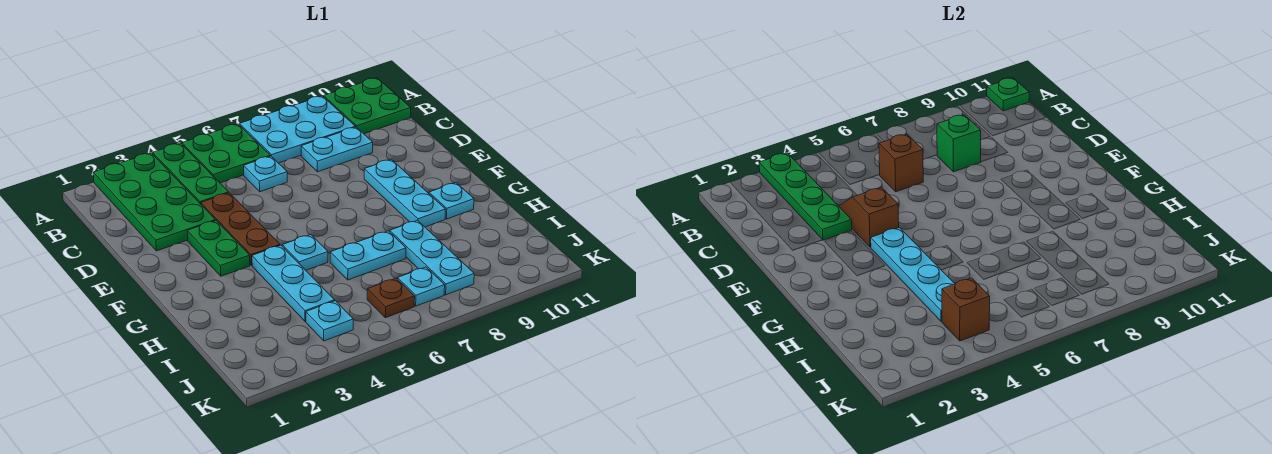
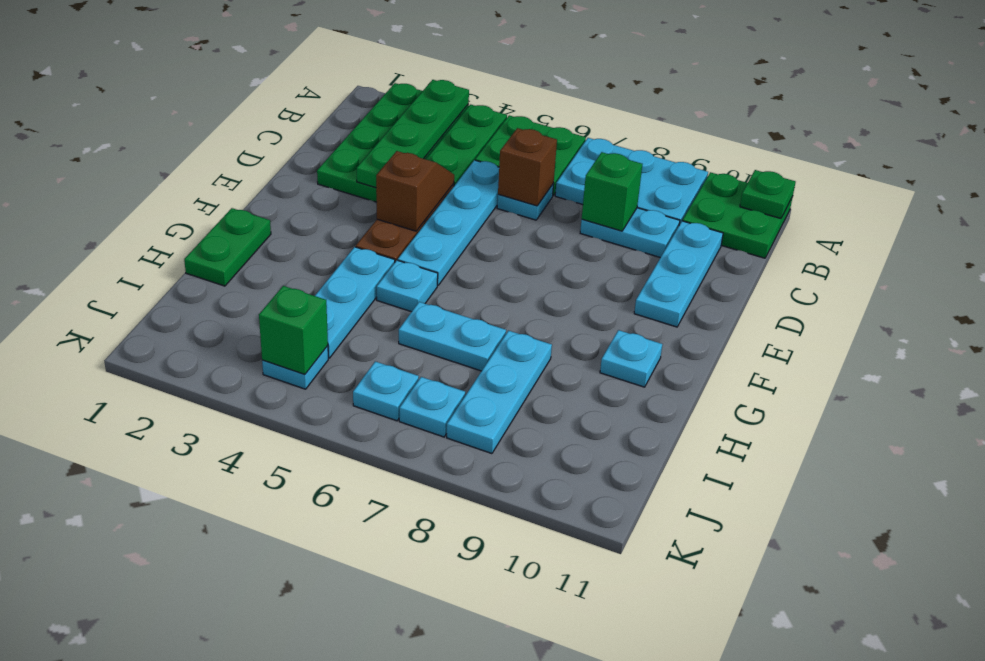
green plate E3:F3 level 1 -> green plate G1:H1 level 1
cyan plate E9:G9 level 1 -> cyan plate C10:E10 level 1
cyan plate F4:I4 level 2 -> cyan plate C5:F5 level 1
brown brick J4 level 2 -> green brick J4 level 2
brown plate J6 level 1 -> cyan plate J6 level 1

